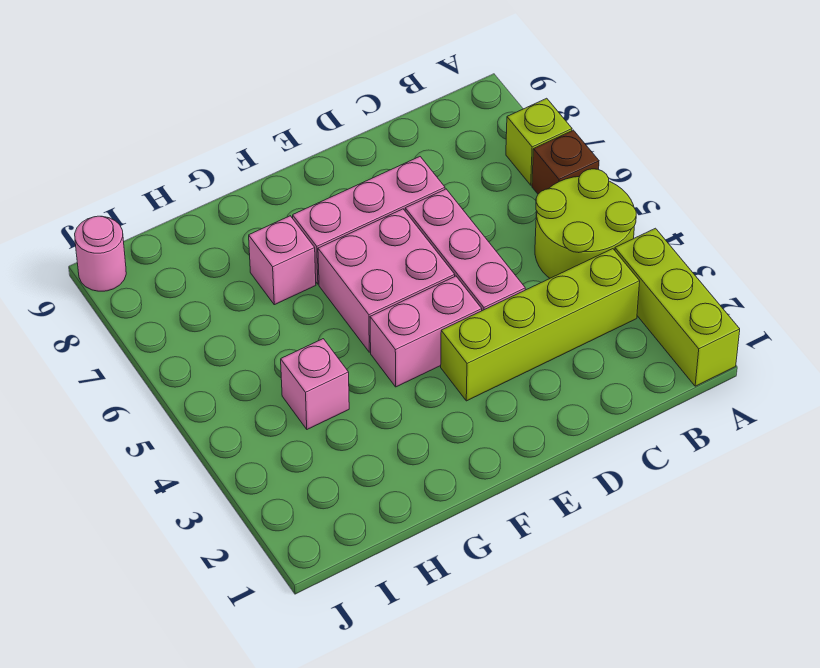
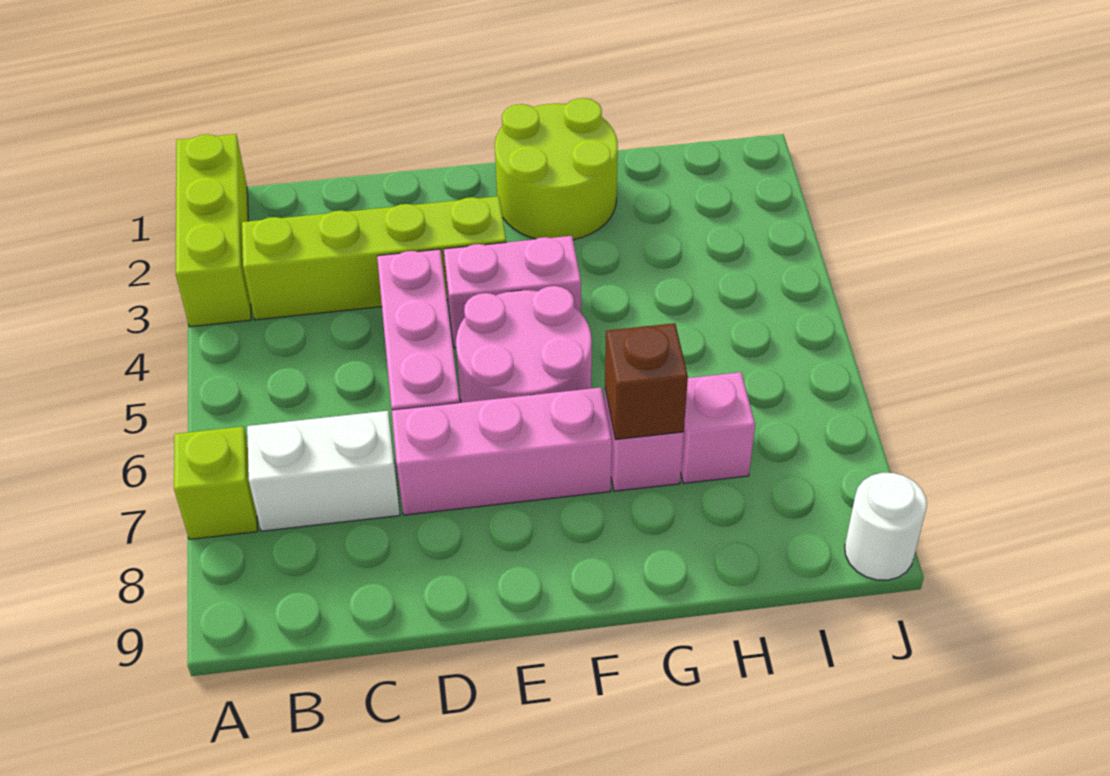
lime round brick A4:B5 level 1 -> lime round brick F1:G2 level 1
brown brick A6 level 1 -> brown brick G7 level 2
none -> white brick B7:C7 level 1
pink brick E5:F6 level 1 -> pink round brick E5:F6 level 1
pink brick H4 level 1 -> pink brick H7 level 1
pink round brick J9 level 1 -> white round brick J9 level 1

